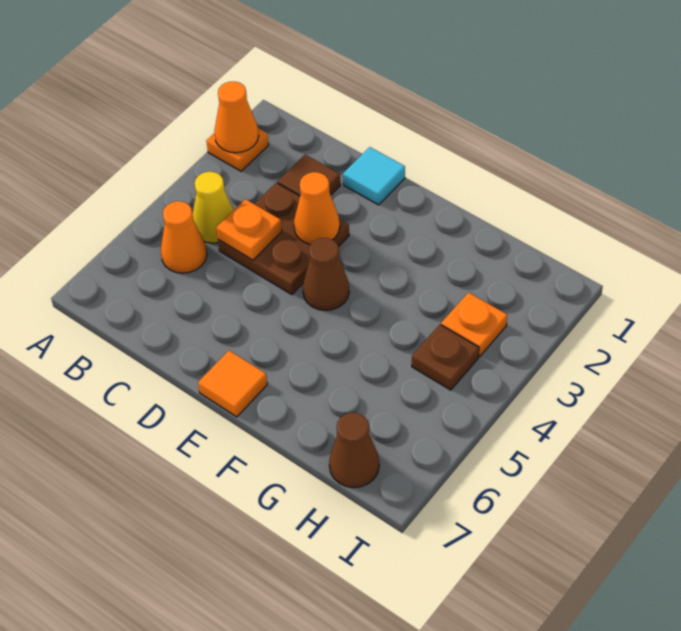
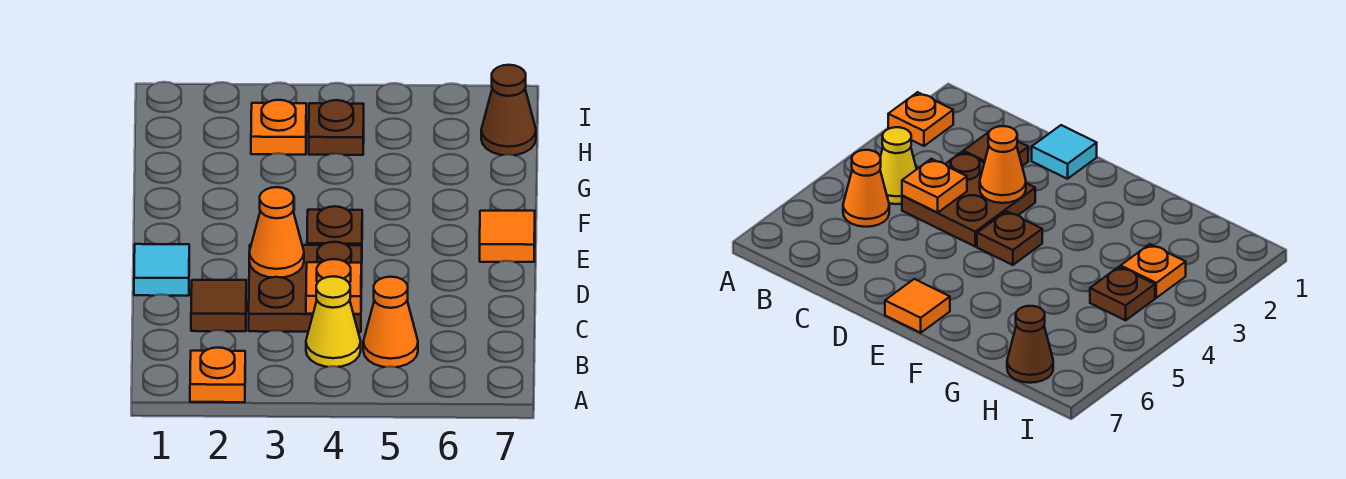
orange cone A2 level 2 -> none
brown cone E4 level 1 -> brown plate E4 level 1

